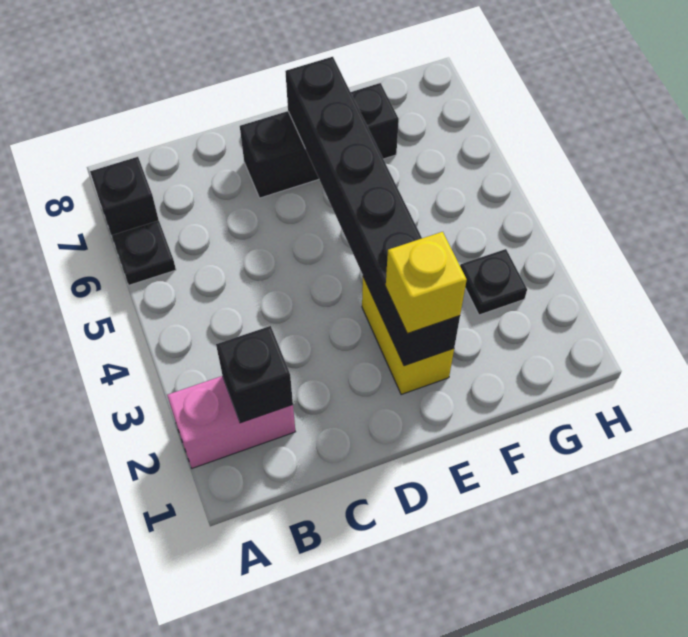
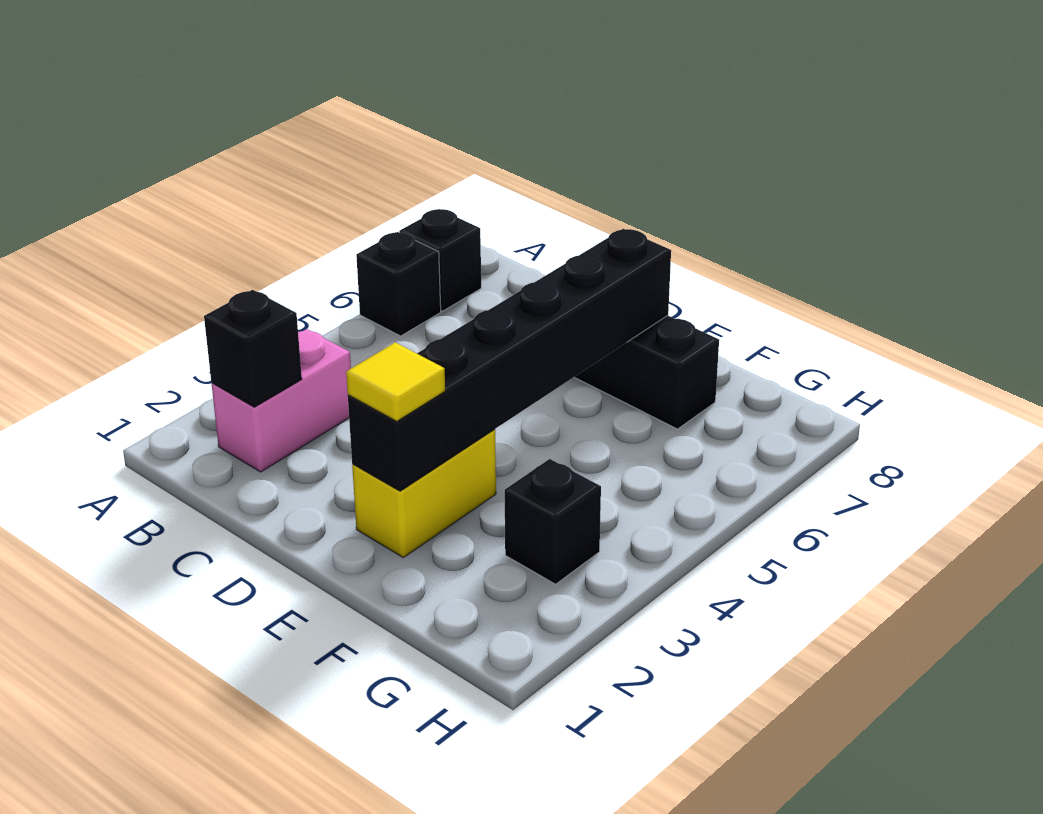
pink brick A2:B2 level 1 -> pink brick B2:B3 level 1
black plate A6 level 1 -> black brick A6 level 1
yellow brick E2 level 3 -> yellow tile E2 level 3
black plate G3 level 1 -> black brick G3 level 1

